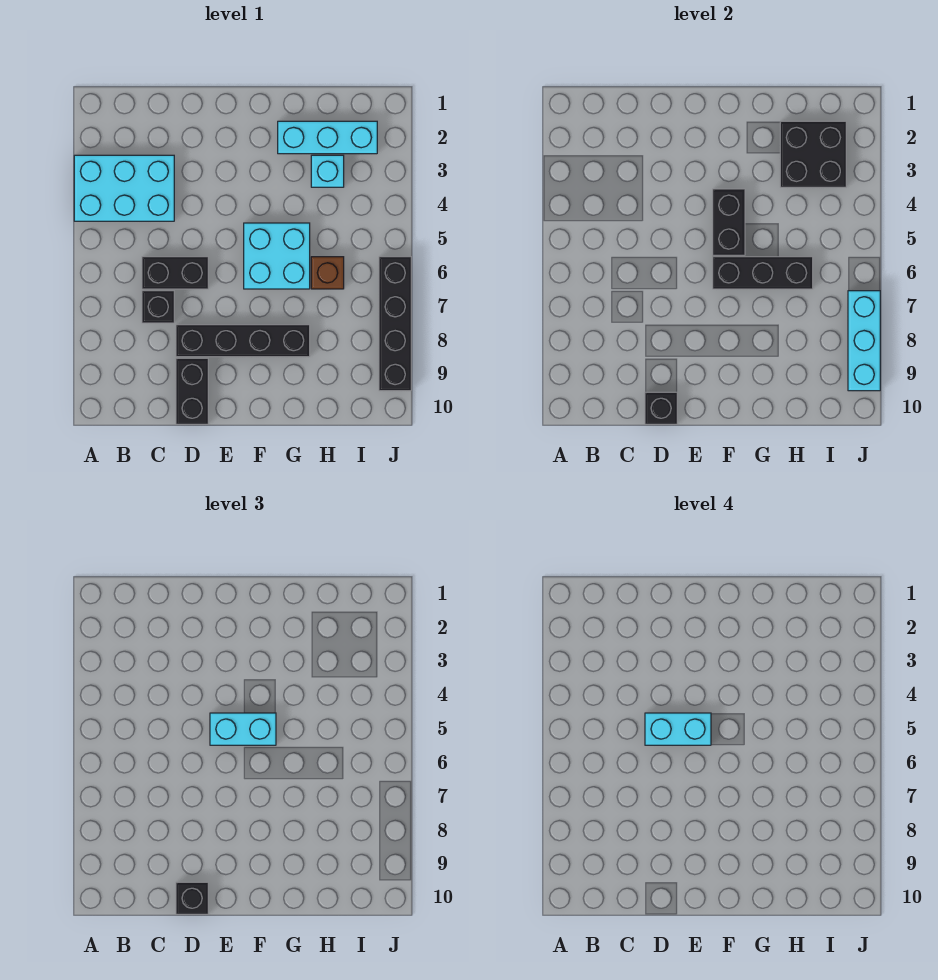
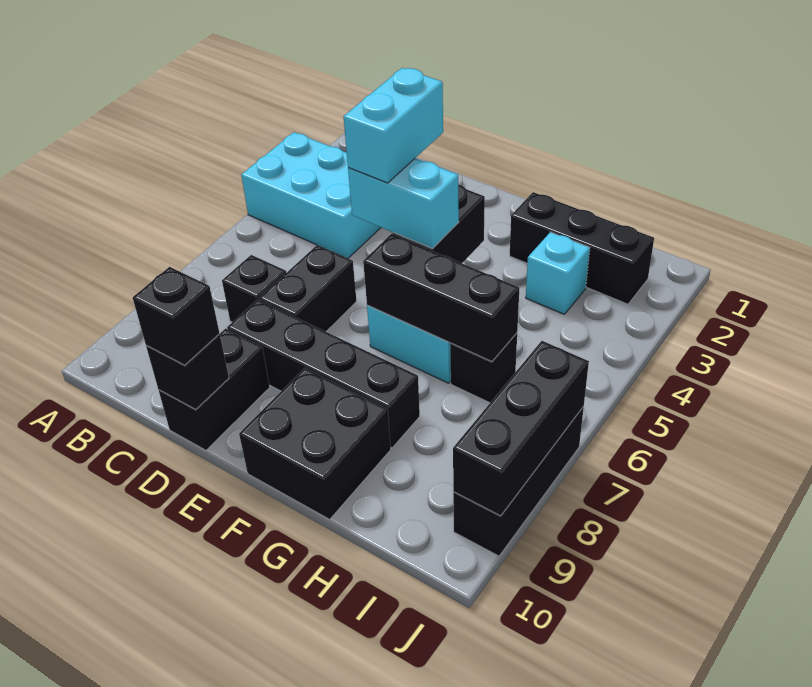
black brick C6:D6 level 1 -> black brick D6:D7 level 1
cyan brick D5:E5 level 4 -> cyan brick E4:E5 level 4
cyan brick G2:I2 level 1 -> black brick G2:I2 level 1
black brick H2:I3 level 2 -> black brick F9:G10 level 1
brown brick H6 level 1 -> black brick H6 level 1
black brick J6:J9 level 1 -> black brick J7:J9 level 1
cyan brick J7:J9 level 2 -> black brick J7:J9 level 2

